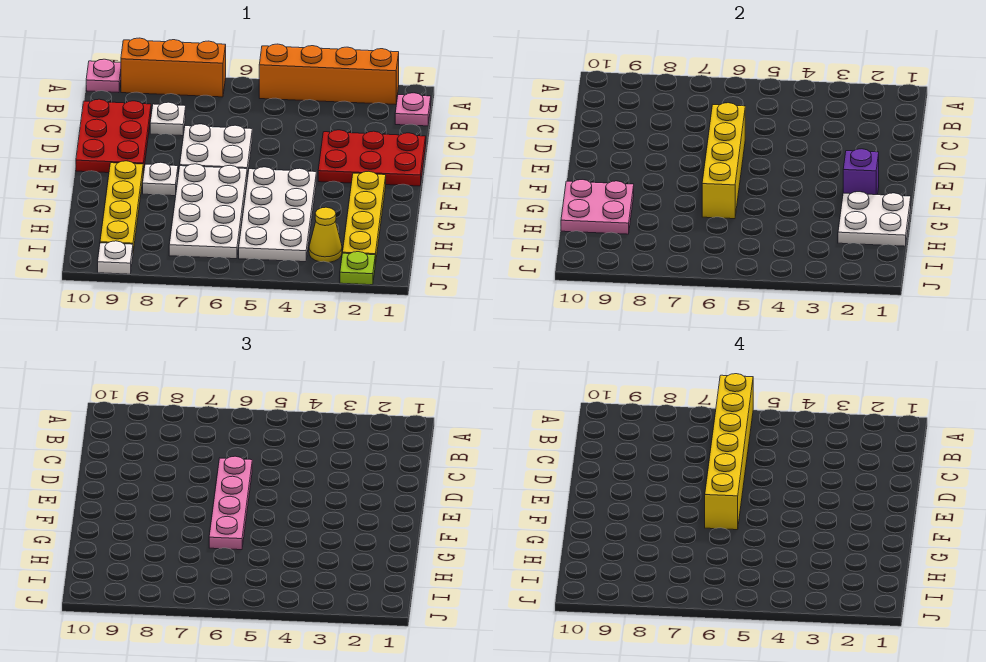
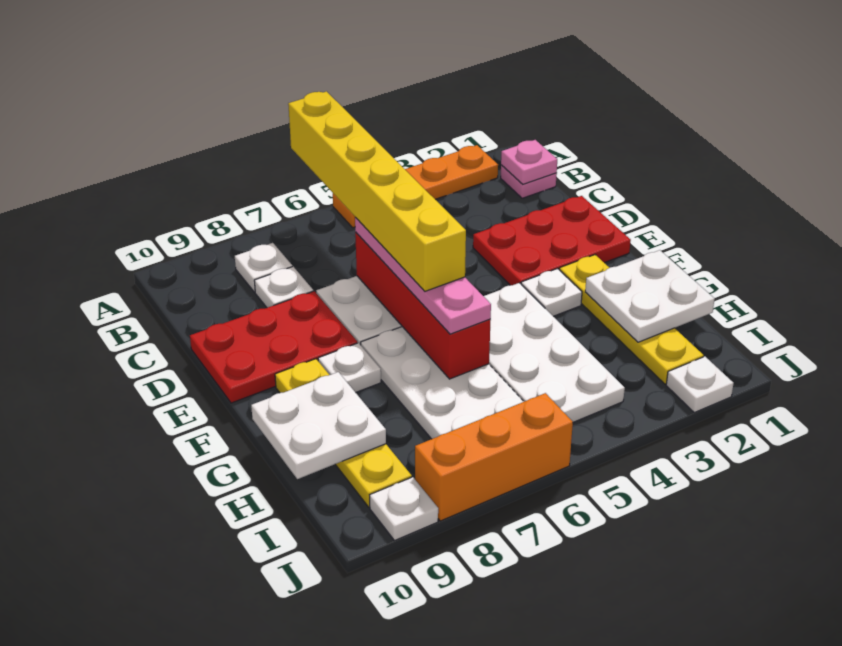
orange brick A2:A5 level 1 -> orange plate A2:A5 level 1
orange brick A7:A9 level 1 -> orange brick J6:J8 level 1
pink plate A10 level 1 -> pink plate B1 level 2
none -> white plate B8 level 1
red plate C9:E10 level 1 -> red plate D8:E10 level 1
yellow brick D6:G6 level 2 -> red brick D6:G6 level 2
purple brick F2 level 2 -> none
none -> white plate F3 level 1
pink plate G9:H10 level 2 -> white plate G9:H10 level 2
yellow cone I3 level 1 -> none
lime plate J2 level 1 -> white plate J2 level 1

